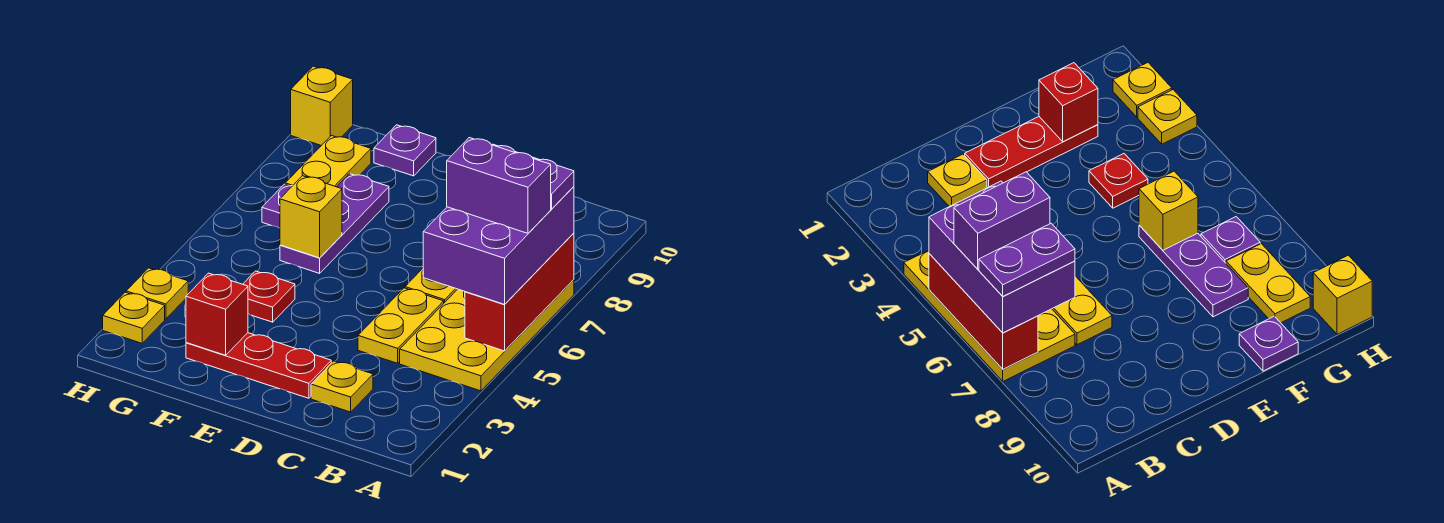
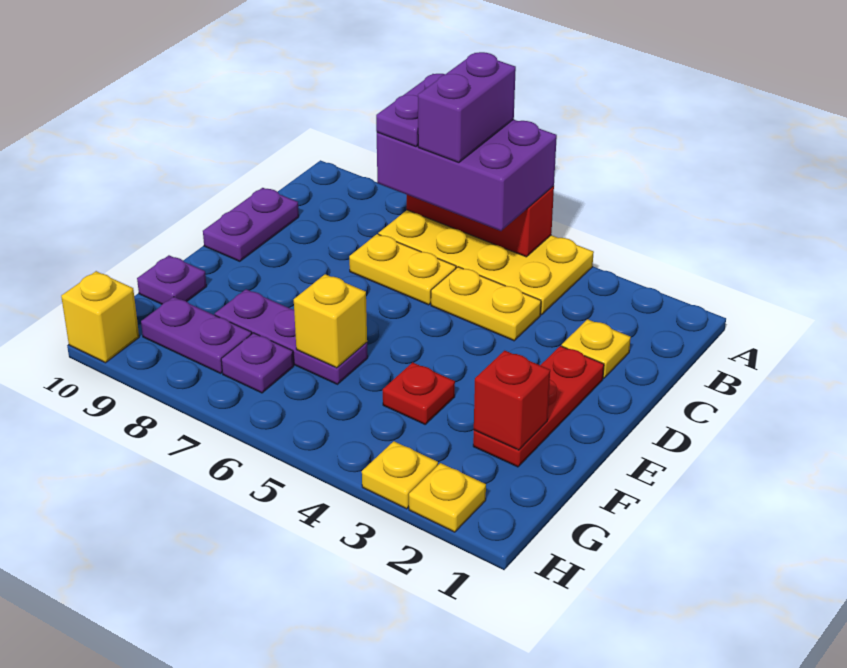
none -> purple plate C10:D10 level 1
yellow plate G8:G9 level 1 -> purple plate G8:G9 level 1

